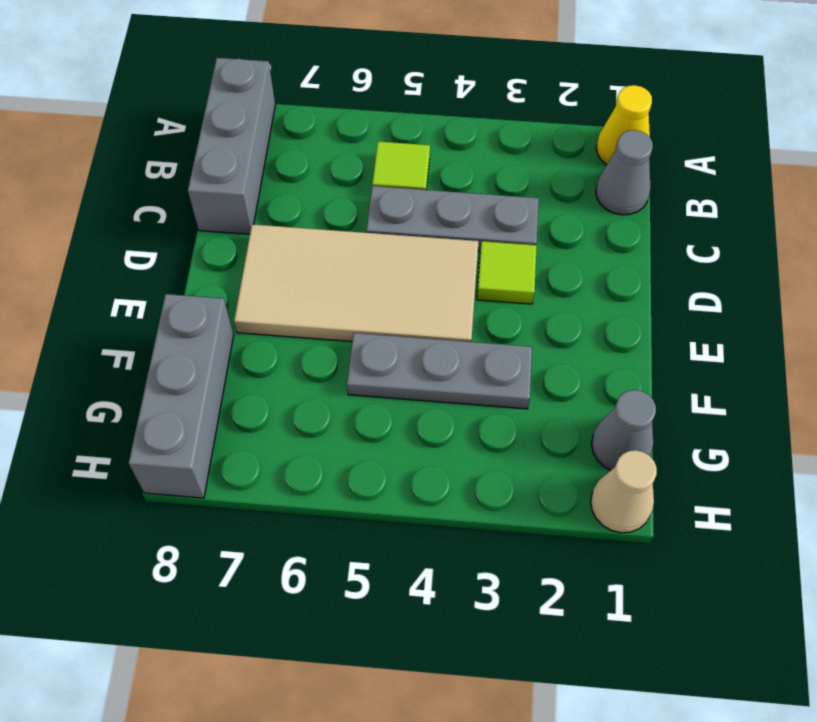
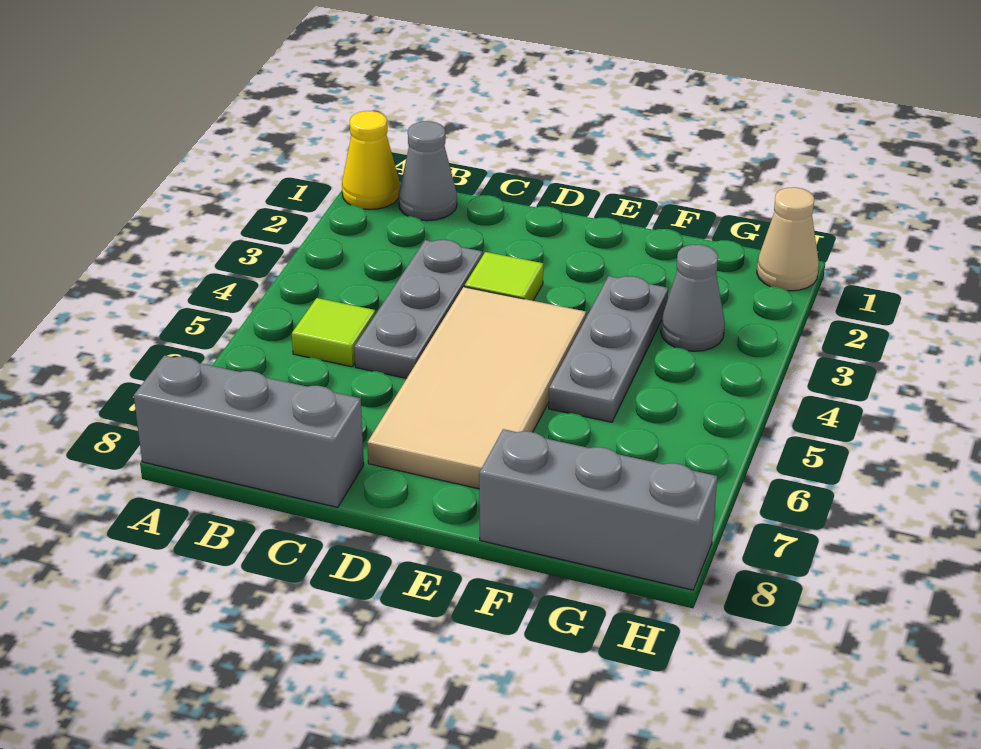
grey cone G1 level 1 -> grey cone G3 level 1

